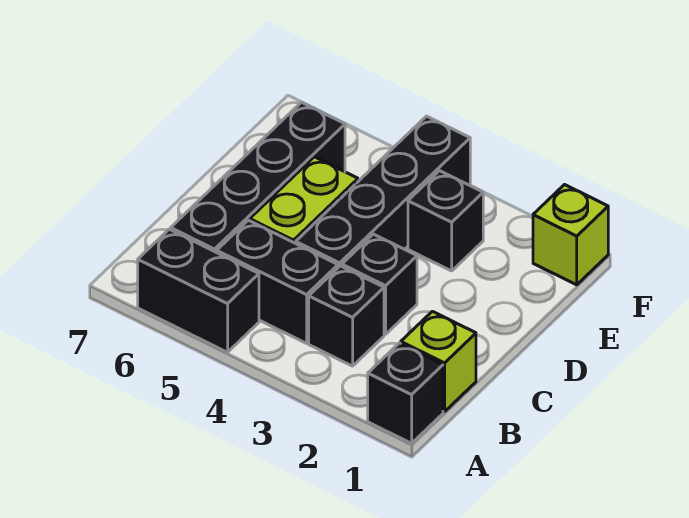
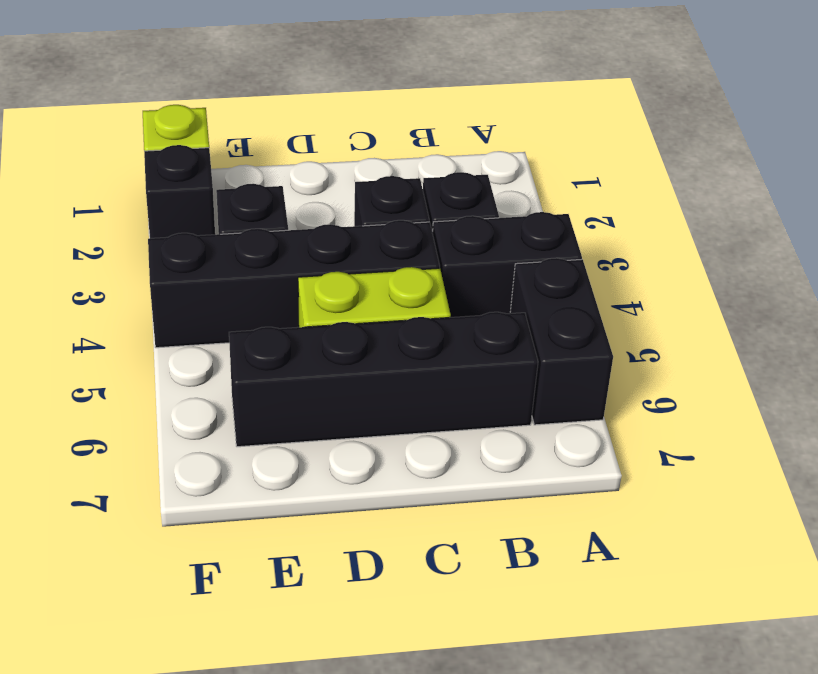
black brick A1 level 1 -> black brick F2 level 1
lime brick B1 level 1 -> none
black brick B4:B5 level 1 -> black brick A4:B4 level 1

